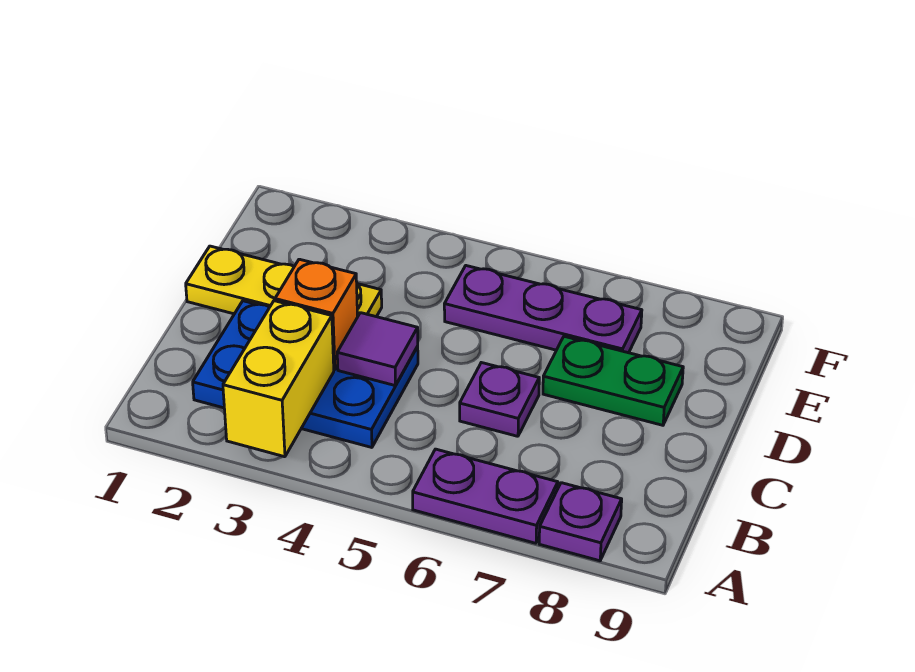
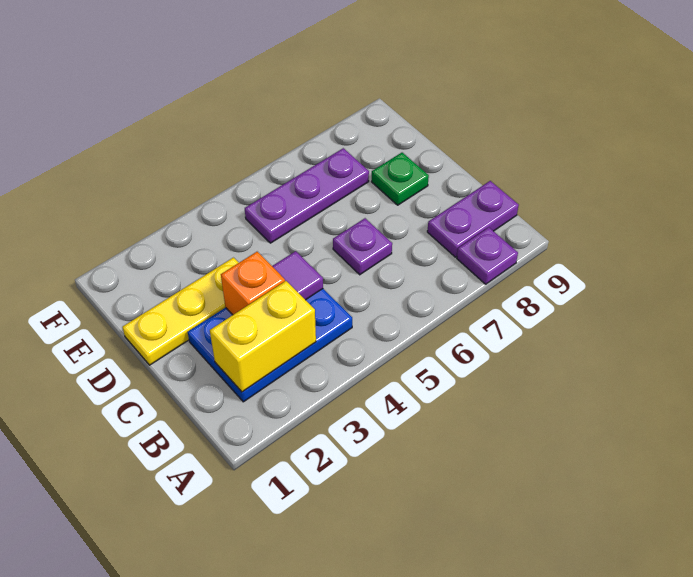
yellow brick A3:B3 level 2 -> yellow brick B2:B3 level 2
purple plate A6:A7 level 1 -> purple plate B8:B9 level 1
green plate D7:D8 level 1 -> green plate D8 level 1

